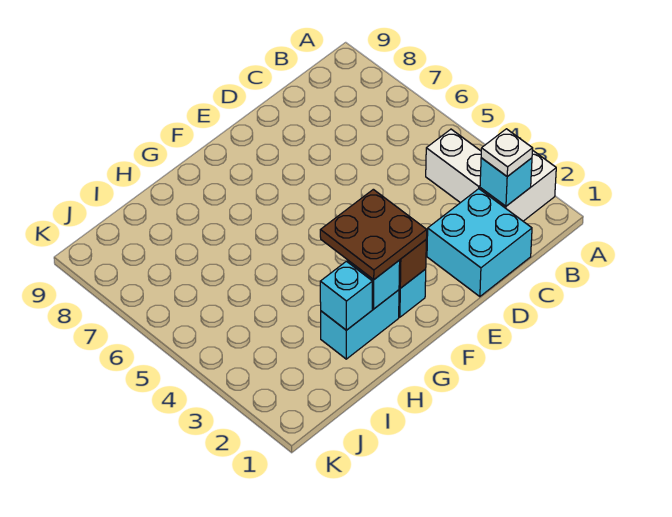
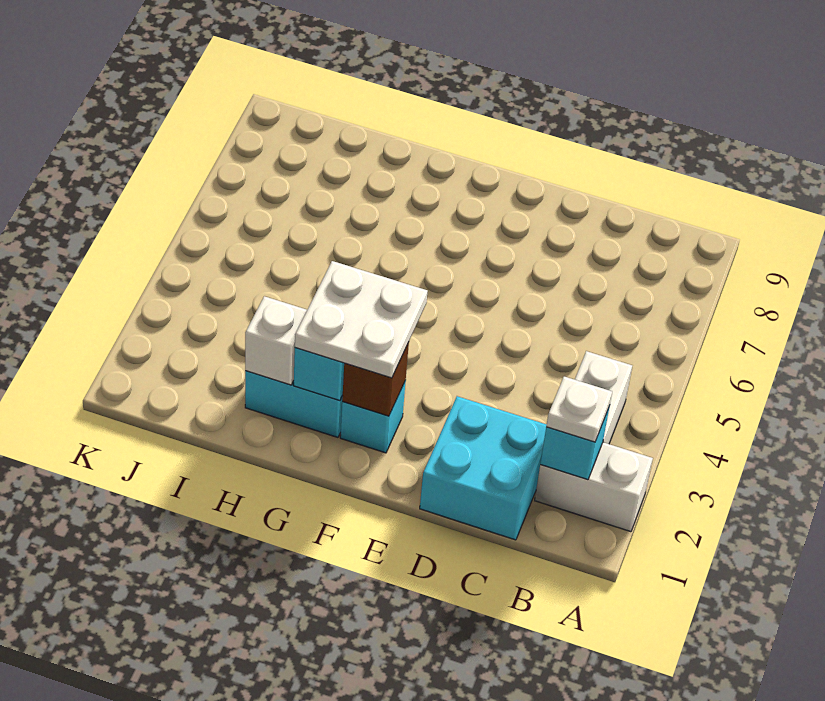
brown plate F2:G3 level 3 -> white plate F2:G3 level 3
cyan brick H2 level 2 -> white brick H2 level 2

